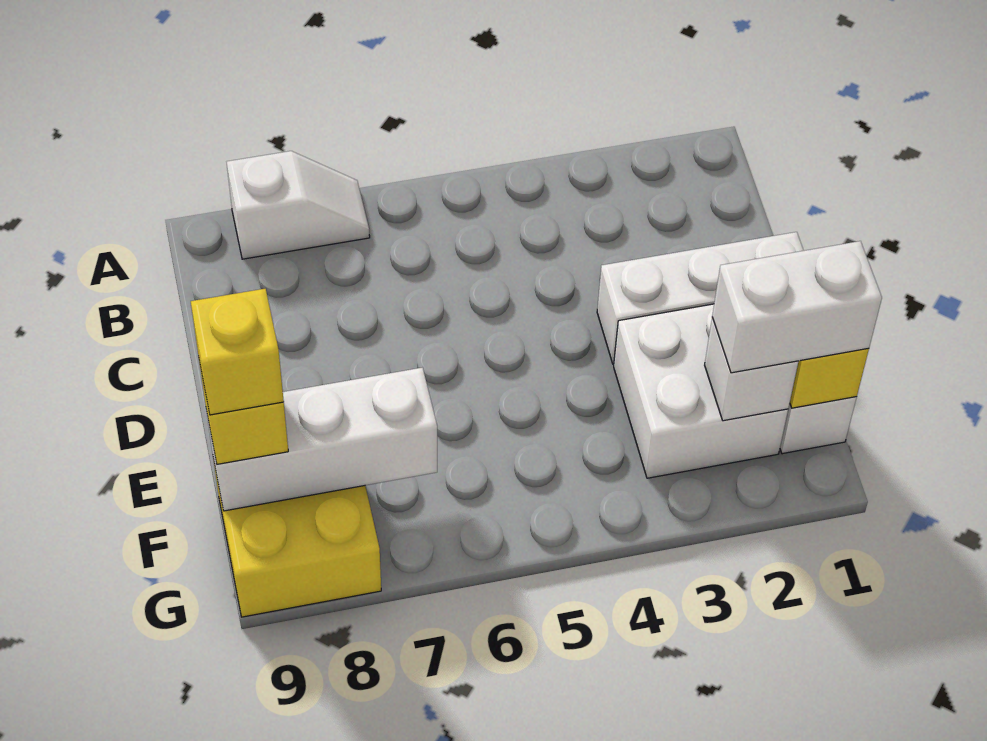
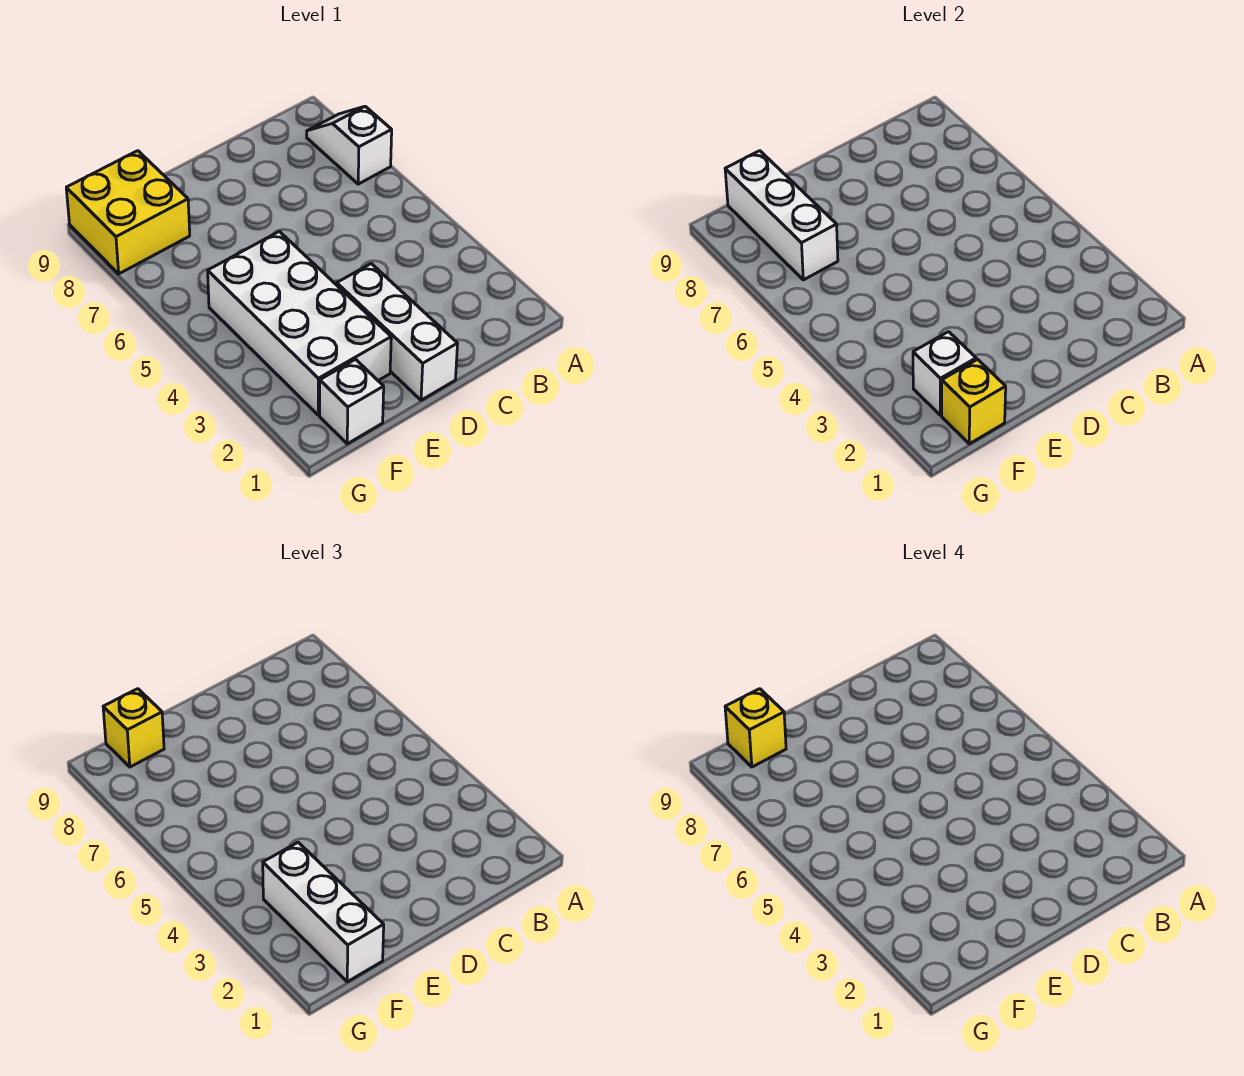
white slope A7:A8 level 1 top 8 -> white slope A7:A8 level 1 top 7
white brick E2:F3 level 1 -> white brick E2:F5 level 1
white brick F1:F2 level 3 -> white brick F1:F3 level 3

